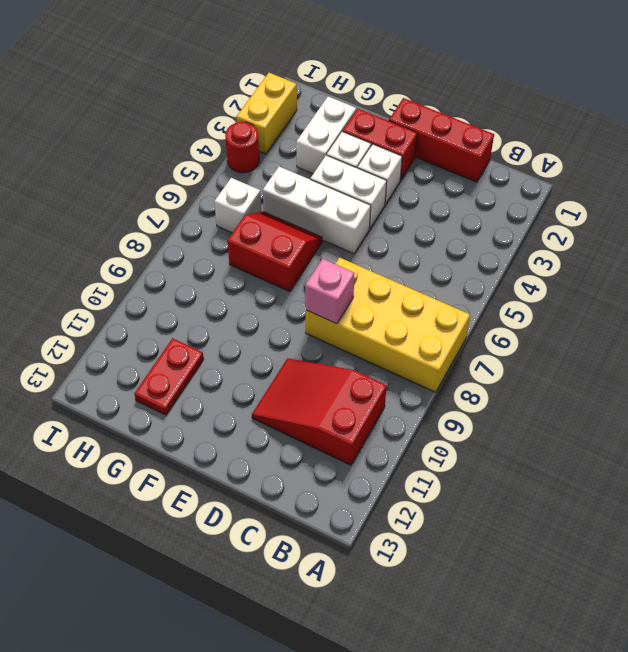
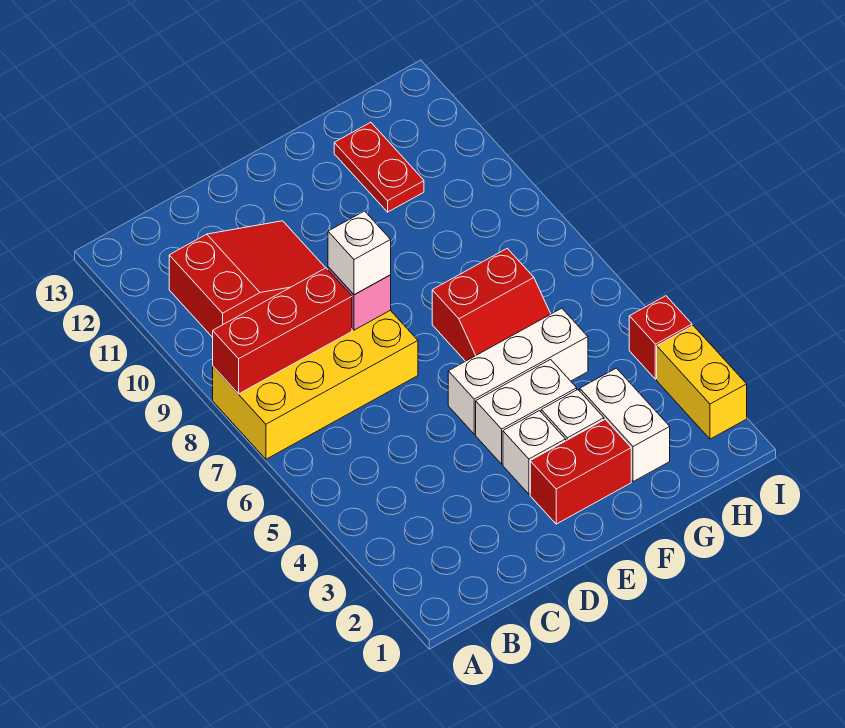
red brick C1:E1 level 1 -> red brick A8:C8 level 2
white brick H6 level 1 -> white brick D8 level 3
red round brick I4 level 1 -> red brick I4 level 1

